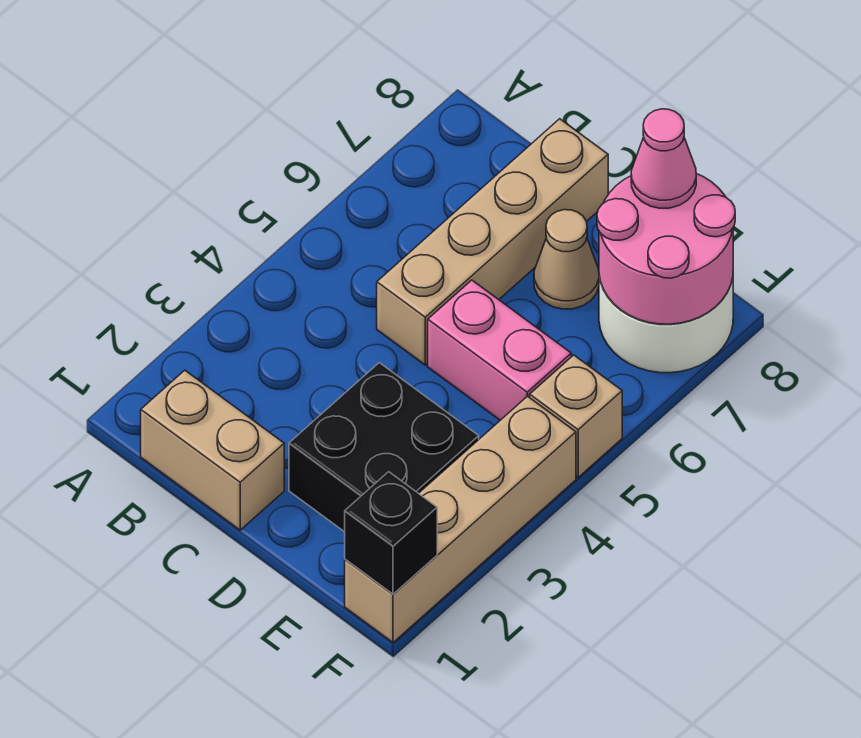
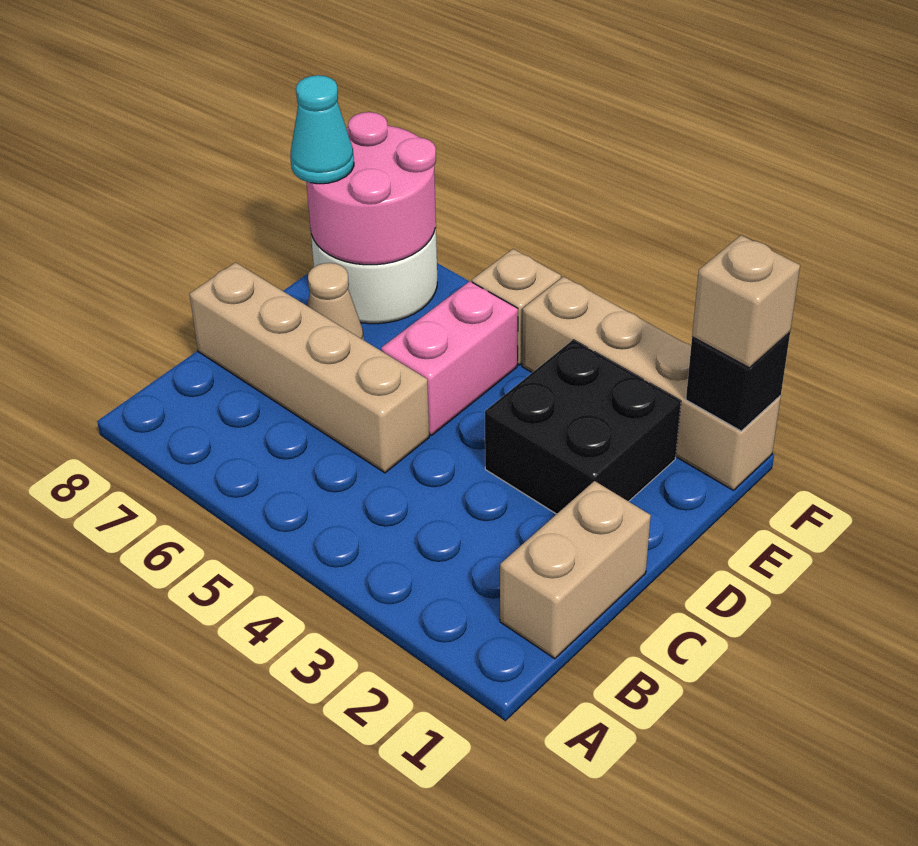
pink cone E8 level 3 -> cyan cone E8 level 3
none -> tan brick F1 level 3

